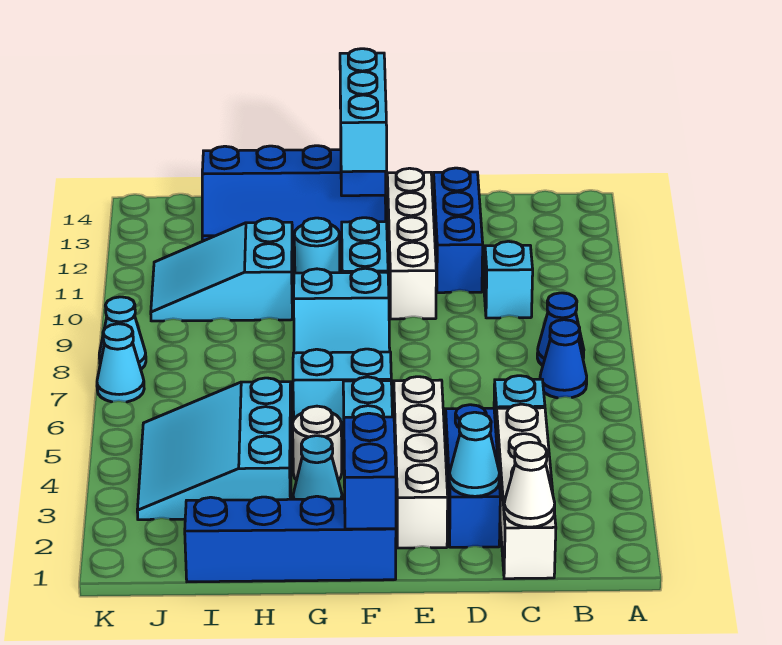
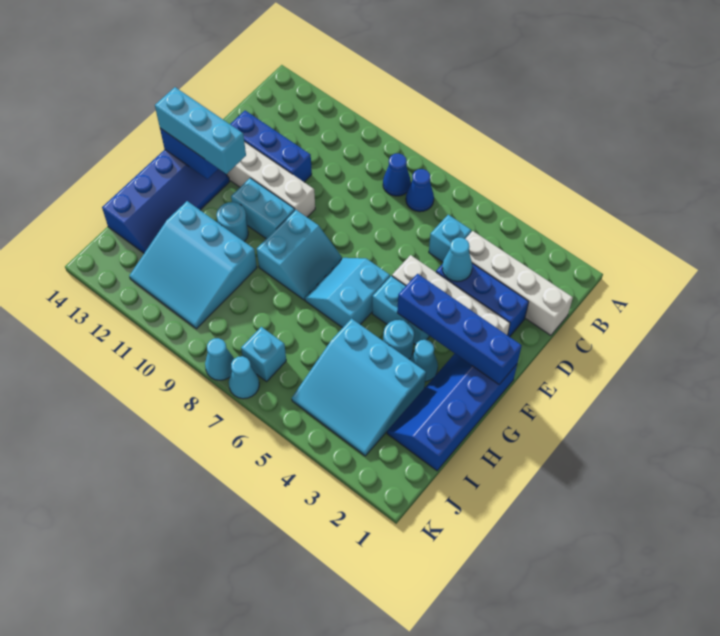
white cone C1 level 2 -> none
cyan brick C10 level 1 -> cyan brick J7 level 1
cyan cone D2 level 2 -> cyan cone D4 level 2
blue brick F1:F2 level 2 -> blue brick F1:F4 level 2
white round brick G4 level 1 -> cyan round brick G4 level 1
cyan slope H10:J11 level 1 top H -> cyan slope H10:J12 level 1 top H

